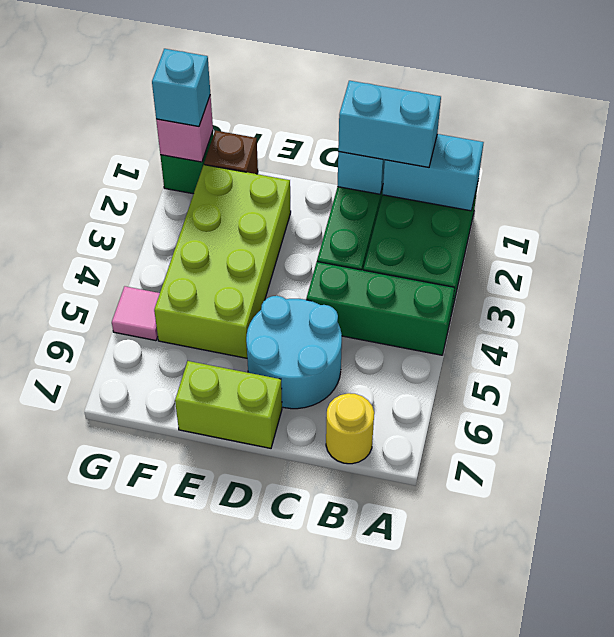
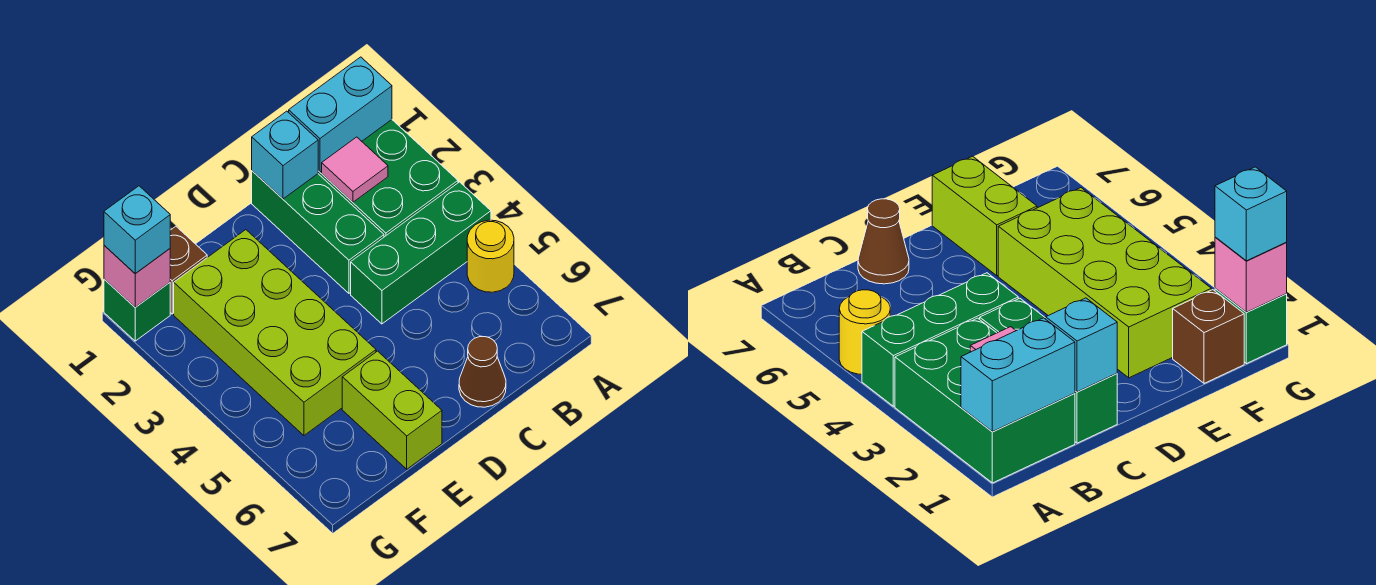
cyan brick B1:C1 level 3 -> none
yellow round brick B7 level 1 -> yellow round brick A5 level 1
cyan round brick C5:D6 level 1 -> none
none -> brown cone C7 level 1
lime brick D7:E7 level 1 -> lime brick E6:E7 level 1
pink tile G5 level 1 -> pink tile B2 level 2

